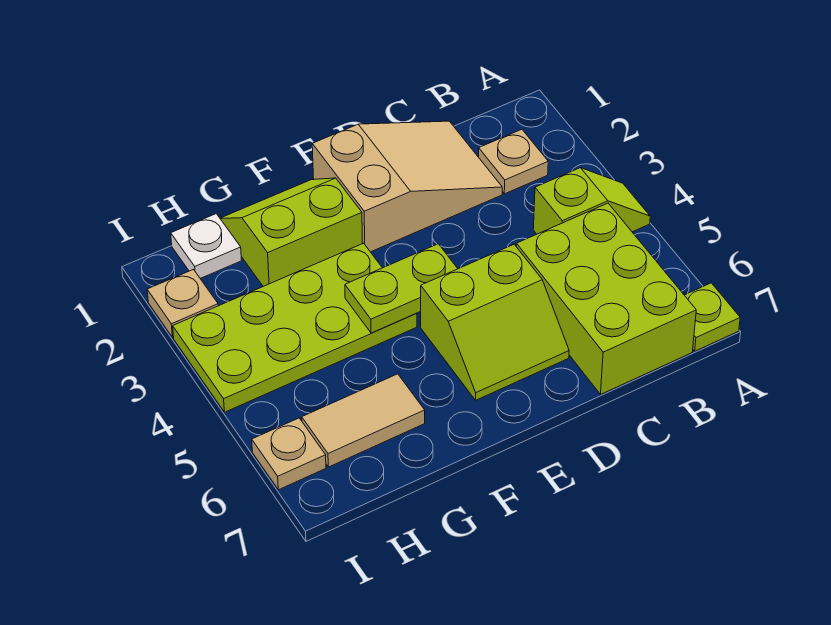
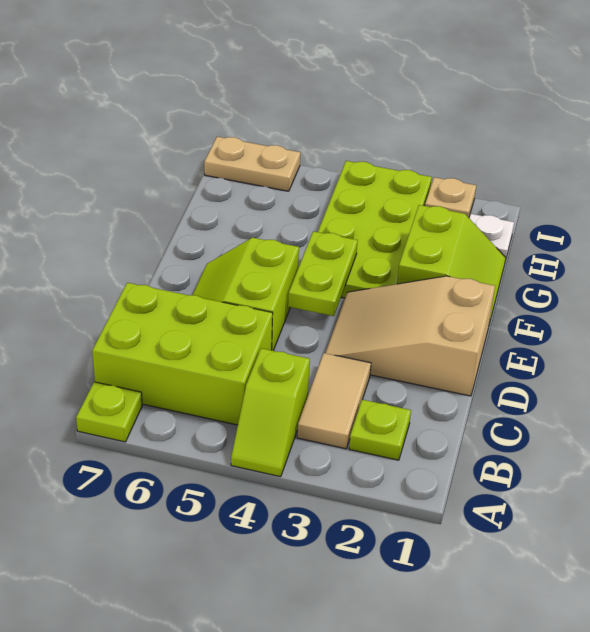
tan plate B2 level 1 -> lime plate B2 level 1
tan slope C1:E2 level 1 top E -> tan slope D1:E3 level 1 top 1
tan tile G6:H6 level 1 -> tan tile B3:C3 level 1
tan plate I6 level 1 -> tan plate I6:I7 level 1

